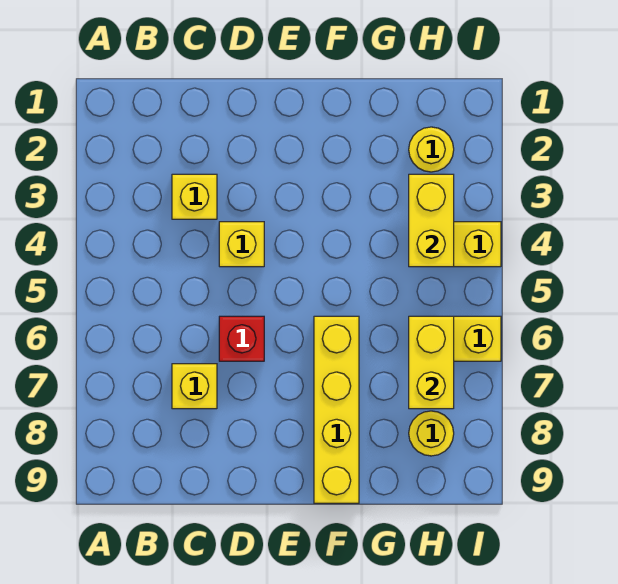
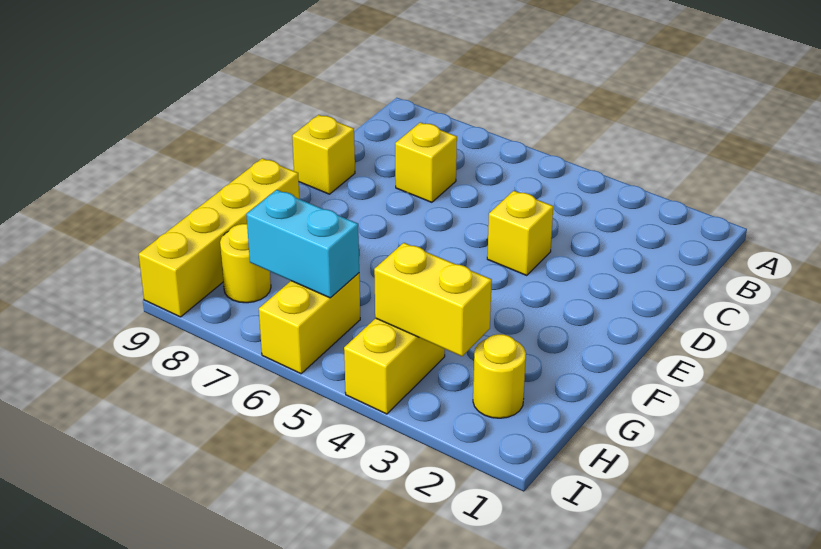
yellow brick C3 level 1 -> yellow brick D9 level 1
red brick D6 level 1 -> none
yellow brick F6:F9 level 1 -> yellow brick F9:I9 level 1
yellow brick H6:H7 level 2 -> cyan brick H6:H7 level 2

